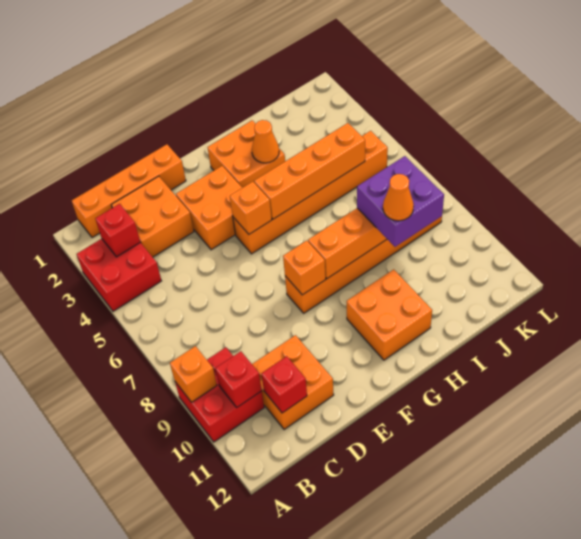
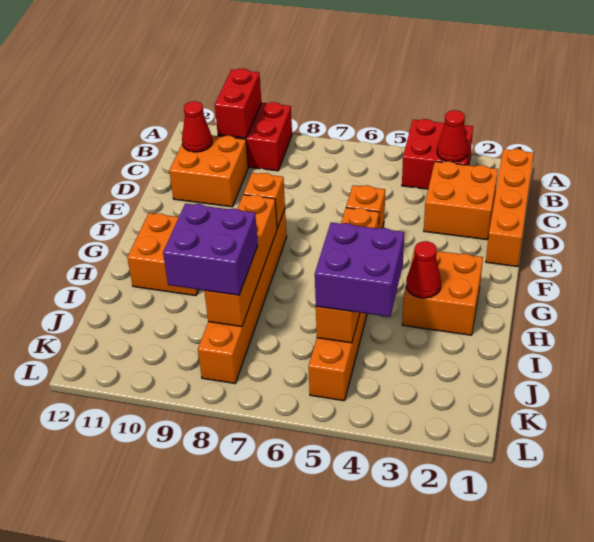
orange brick A9 level 2 -> none
red brick B3 level 2 -> red cone B3 level 2
red brick B10 level 2 -> red brick A10:B10 level 2
red brick C11 level 2 -> red cone C11 level 2
orange brick E3:F4 level 1 -> none
orange cone H3 level 2 -> red cone H3 level 2
none -> purple brick I4:J5 level 3
orange cone I9 level 4 -> none

